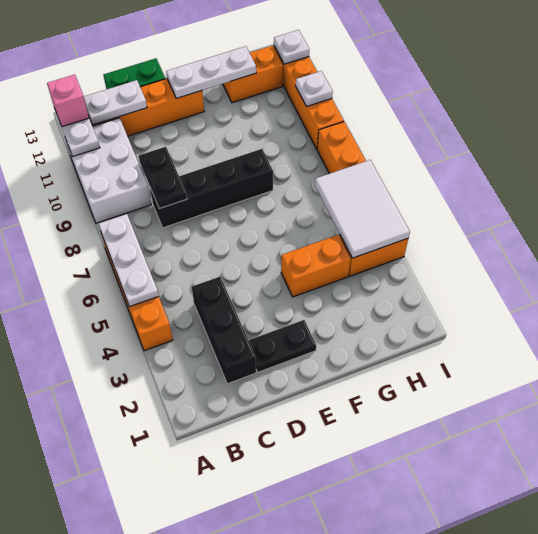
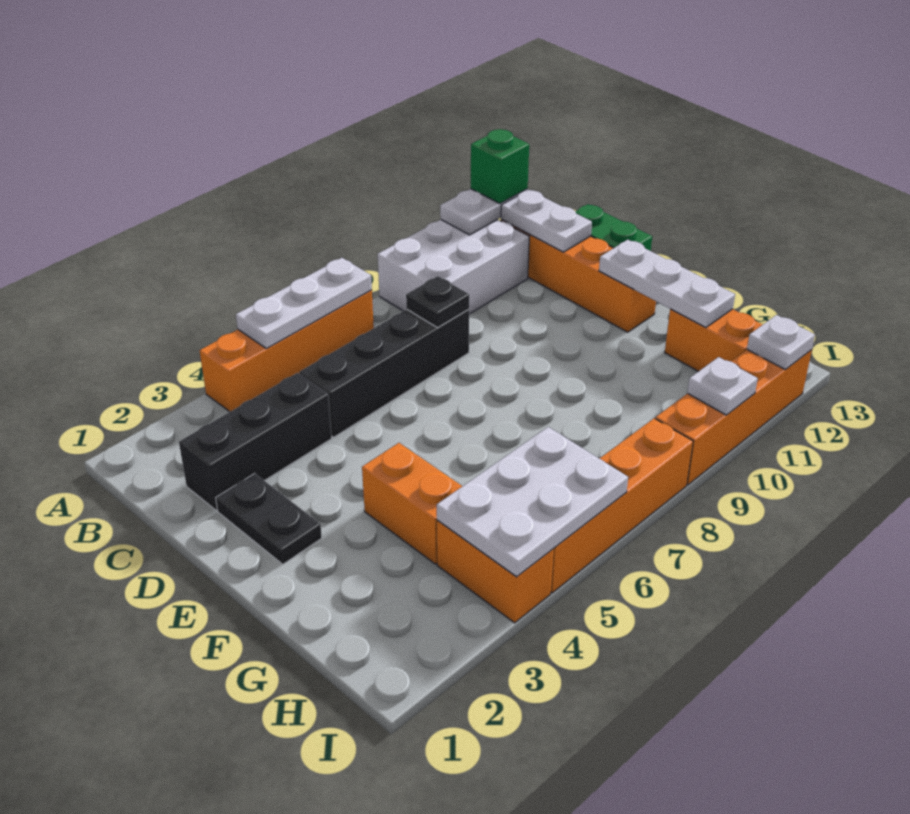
pink brick A12 level 3 -> green brick A12 level 3
black brick C8:F8 level 1 -> black brick C5:C8 level 1
black plate C8:C9 level 2 -> black plate C8 level 2
white tile H4:I6 level 2 -> white plate H4:I6 level 2

